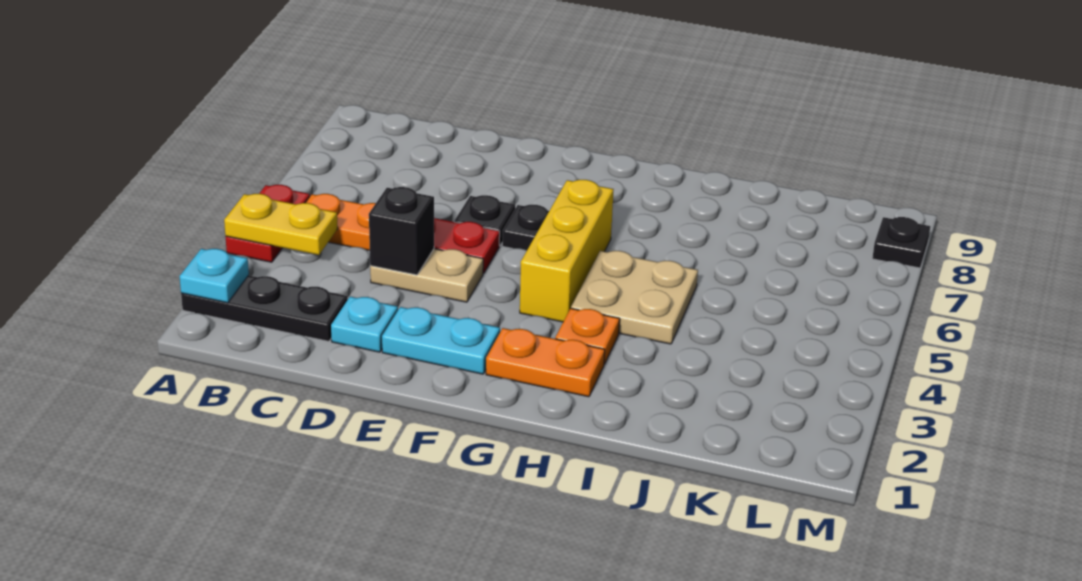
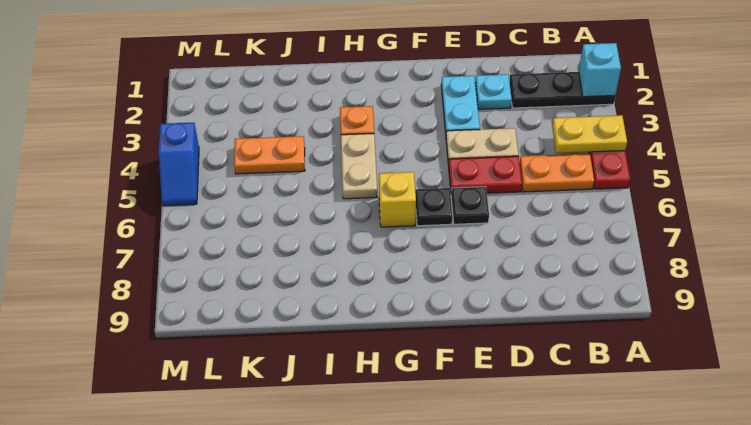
cyan plate A2 level 2 -> cyan brick A2 level 2
black brick D4 level 2 -> none
cyan plate E2:F2 level 1 -> cyan plate E2:E3 level 1
orange plate G2:H2 level 1 -> orange plate J4:K4 level 1
yellow brick G4:G6 level 1 -> yellow brick G6 level 1
tan plate H4:I5 level 1 -> tan plate H4:H5 level 1
none -> blue slope M4:M5 level 1 top 4
black plate M8 level 1 -> none

